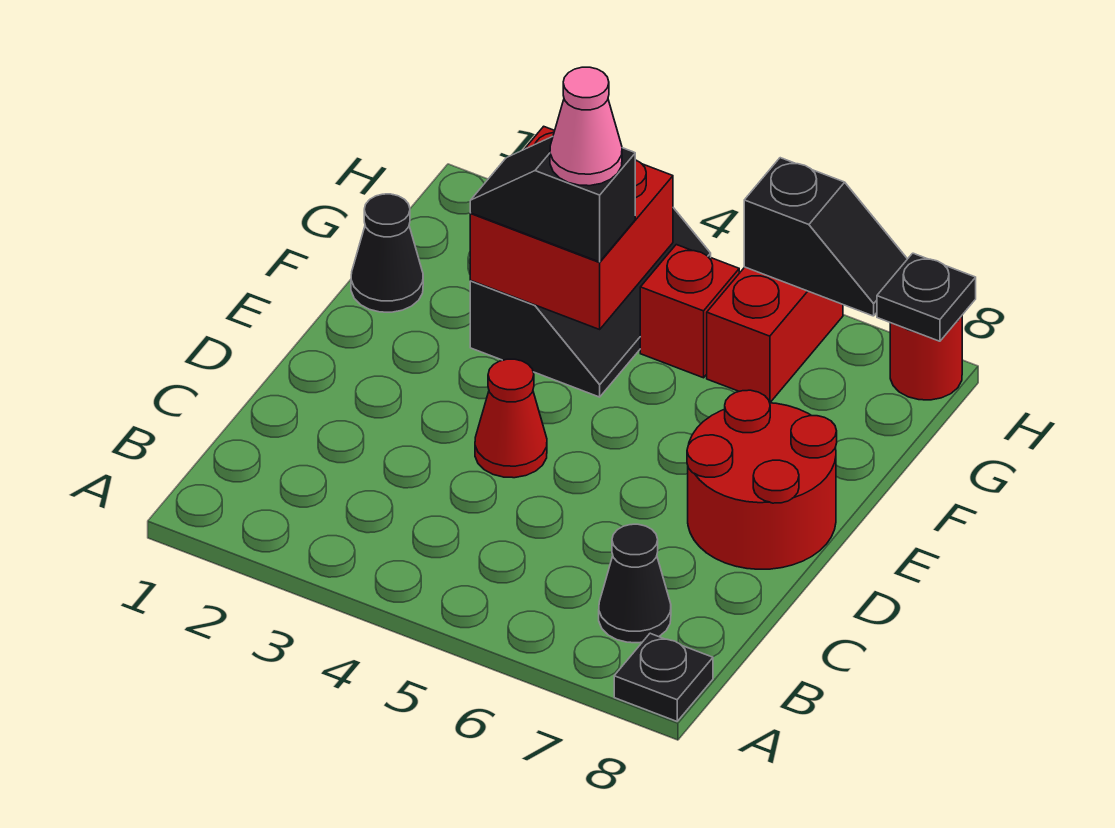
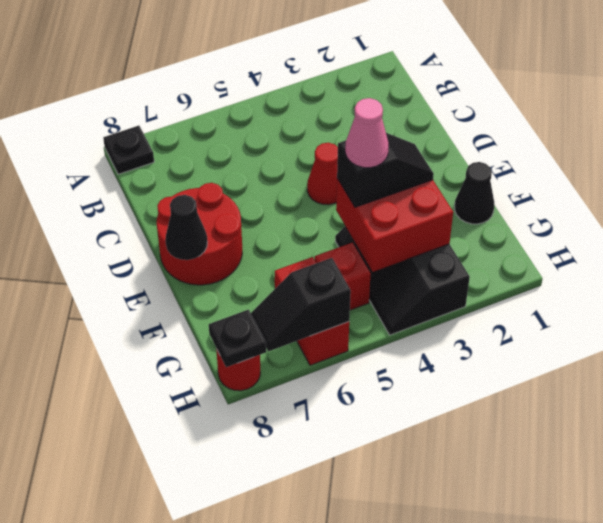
black cone B7 level 1 -> black cone E8 level 2

